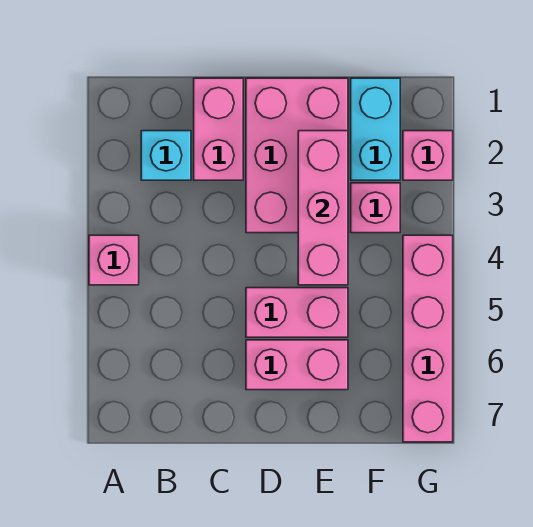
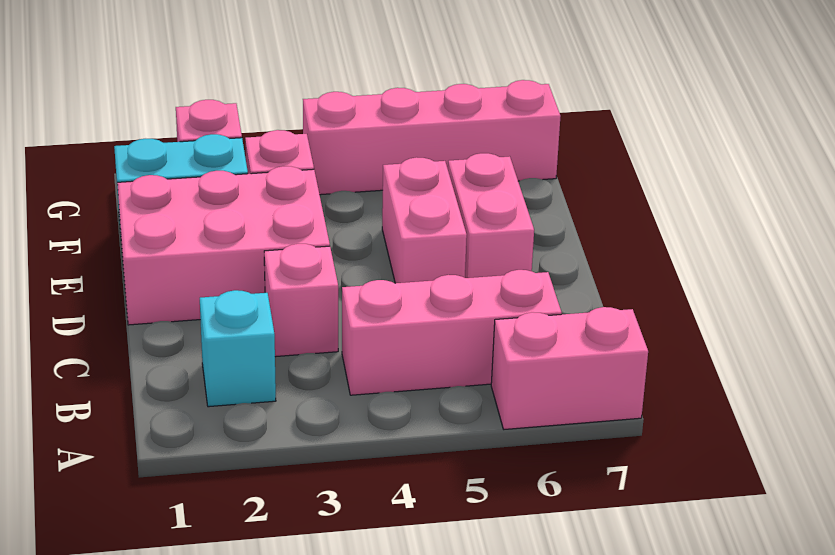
pink brick A4 level 1 -> pink brick C3 level 1
pink brick C1:C2 level 1 -> pink brick A6:A7 level 1
pink brick E2:E4 level 2 -> pink brick B4:B6 level 1

